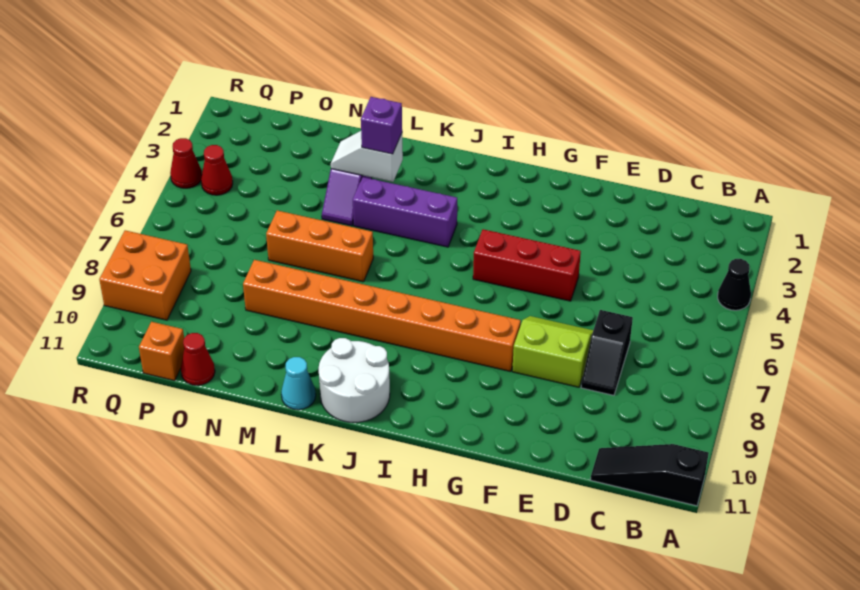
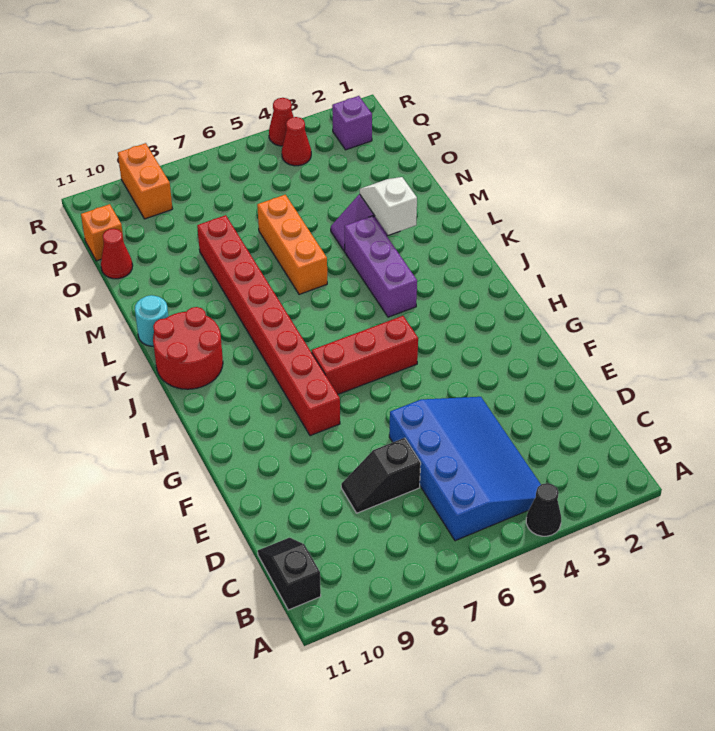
black slope A11:C11 level 1 top A -> black slope B11:C11 level 1 top B
none -> blue slope B4:E6 level 1 top 6
lime slope E7:F8 level 1 top 8 -> none
red brick F5:H5 level 1 -> red brick H5:H7 level 1
orange brick G8:N8 level 1 -> red brick G8:N8 level 1
white round brick J10:K11 level 1 -> red round brick J10:K11 level 1
purple brick L3 level 3 -> purple brick Q2 level 1
cyan cone L11 level 1 -> cyan round brick L11 level 1
orange brick Q8:R9 level 1 -> orange brick Q9:R9 level 1

